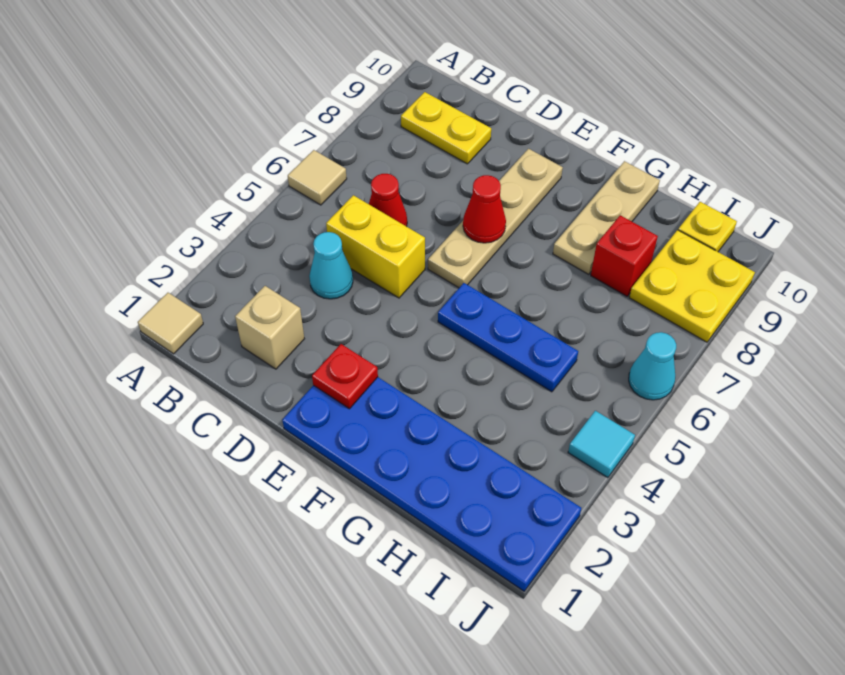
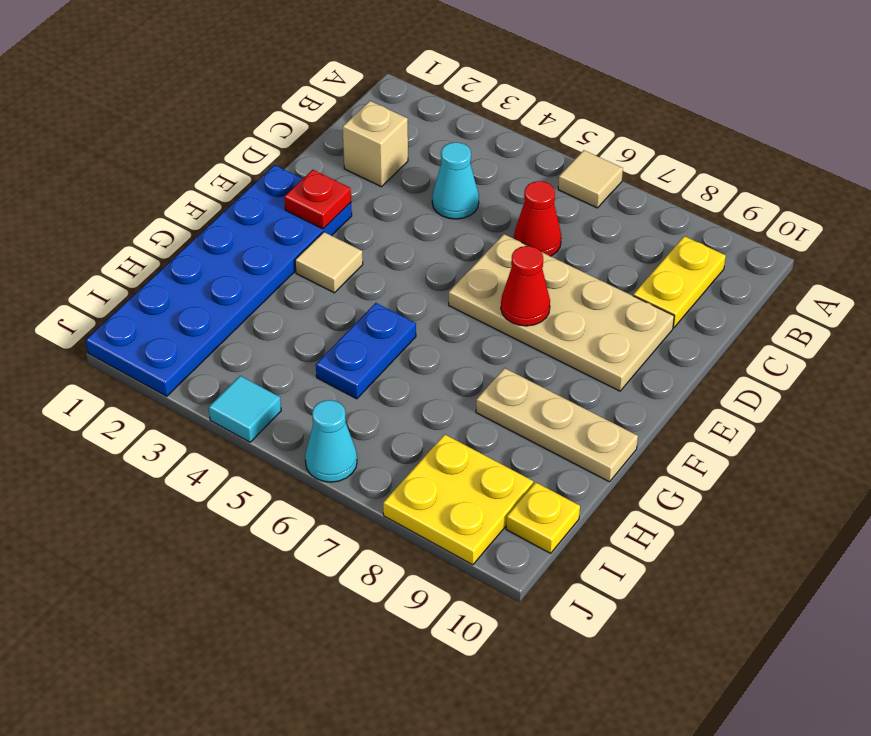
tan tile A1 level 1 -> tan tile F3 level 1
yellow brick C5:D5 level 1 -> none
tan plate E6:E9 level 1 -> tan plate D6:E9 level 1
blue plate F5:H5 level 1 -> blue plate G5:H5 level 1
red brick H8 level 1 -> none

